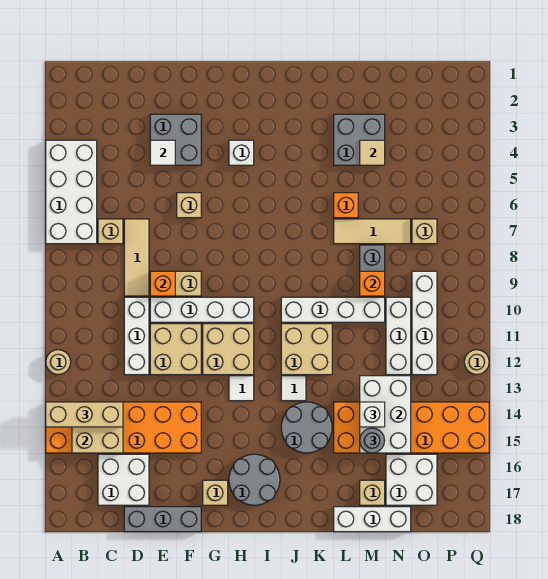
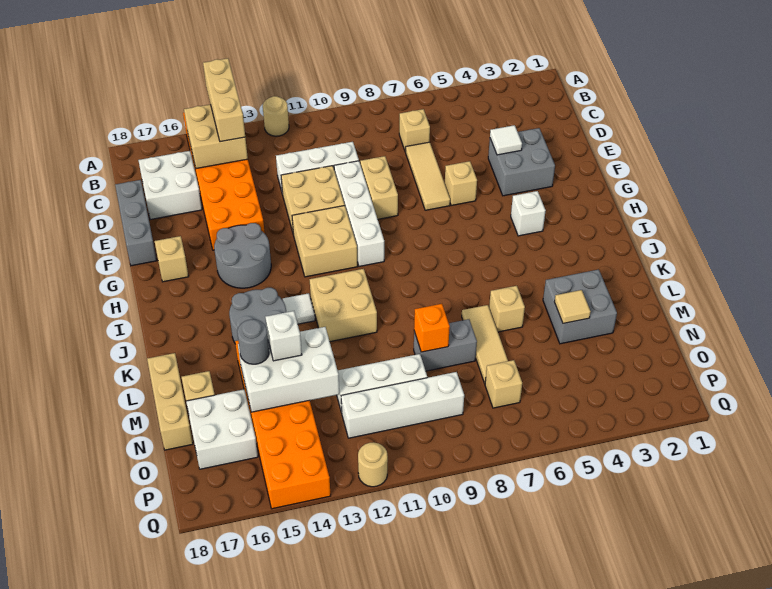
white brick A4:B7 level 1 -> none
tan tile D7:D9 level 1 -> tan tile D7:F7 level 1
orange brick E9 level 2 -> none
white tile H13 level 1 -> none
grey round brick H16:I17 level 1 -> grey round brick G14:H15 level 1
white brick J10:M10 level 1 -> none
orange brick L6 level 1 -> tan brick L6 level 1
white brick L18:N18 level 1 -> tan brick L18:N18 level 1

